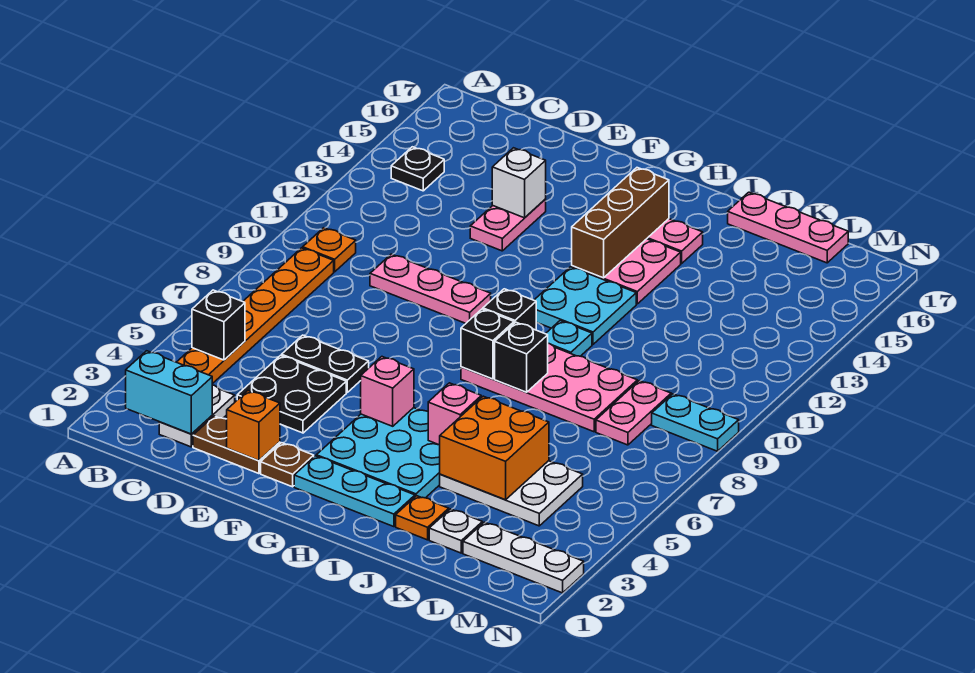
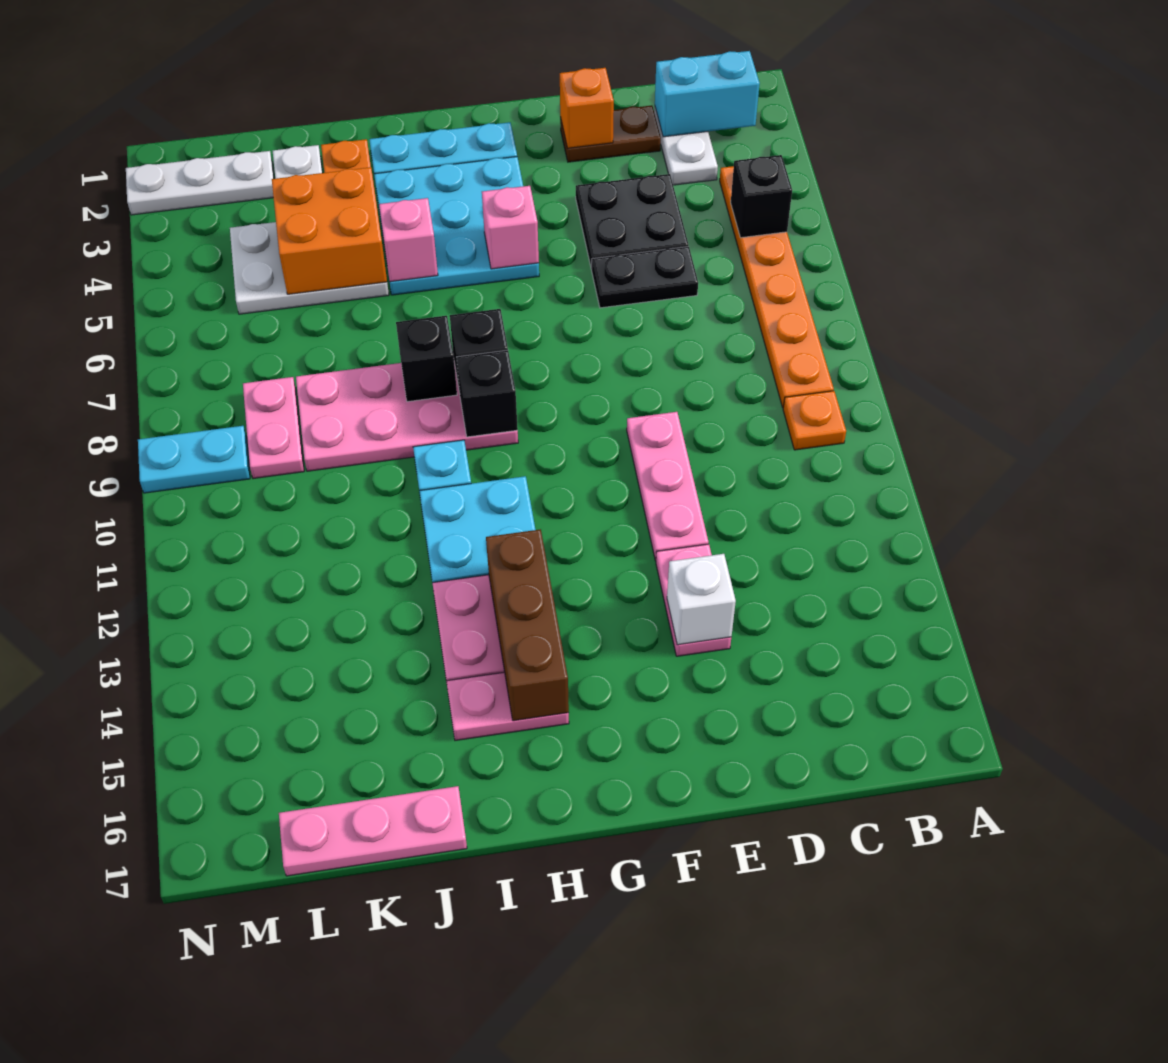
black plate B14 level 1 -> none
pink plate D10:F10 level 1 -> pink plate E10:E12 level 1
brown plate F2 level 1 -> none

